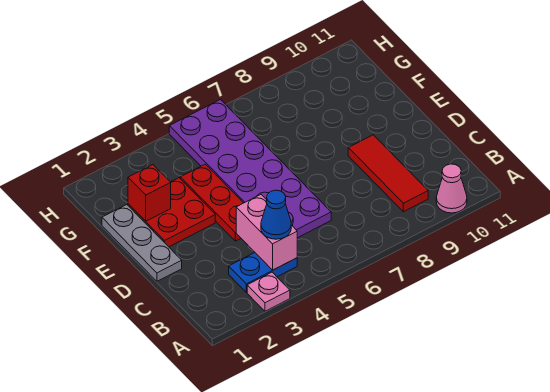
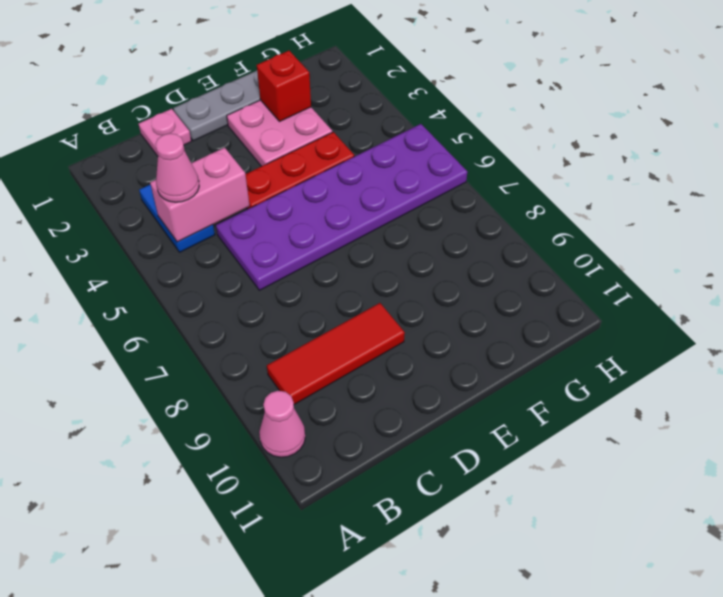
pink plate A3 level 1 -> pink plate C1 level 1
blue cone B4 level 3 -> pink cone B4 level 3
red plate E2:F3 level 1 -> pink plate E2:F3 level 1

